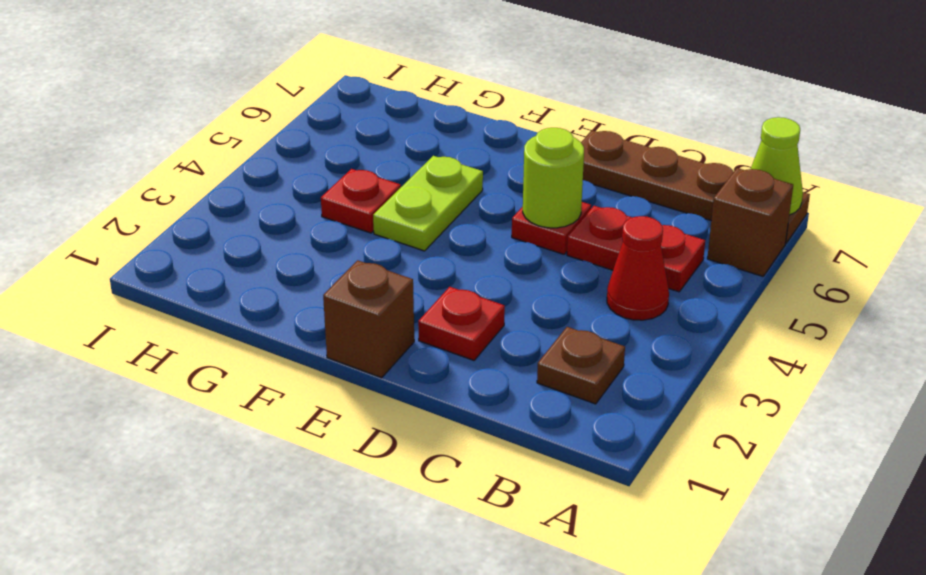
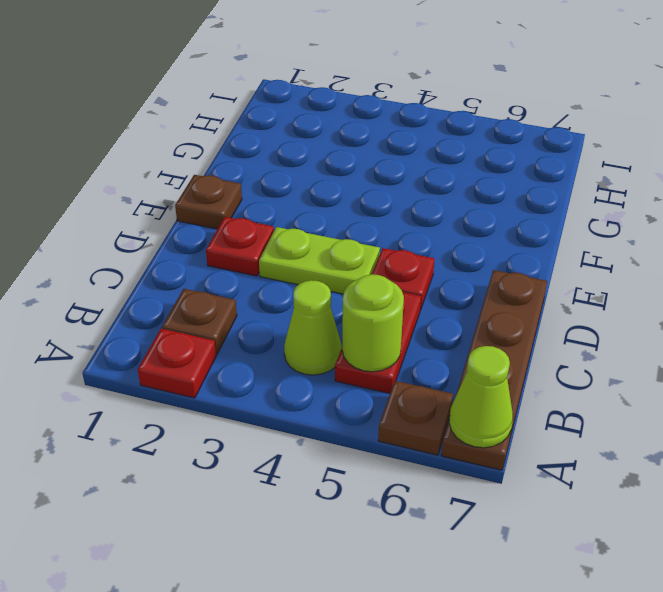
brown brick A6 level 1 -> brown plate A6 level 1
red cone B4 level 1 -> lime cone B4 level 1
lime round brick D5 level 2 -> lime round brick B5 level 2
brown brick E1 level 1 -> brown plate E1 level 1
lime plate F4:F5 level 1 -> lime plate D3:D4 level 1
red plate G4 level 1 -> red plate A2 level 1

